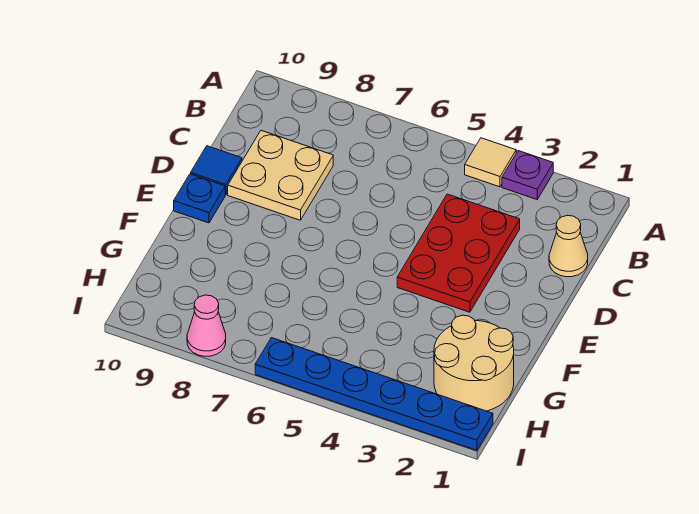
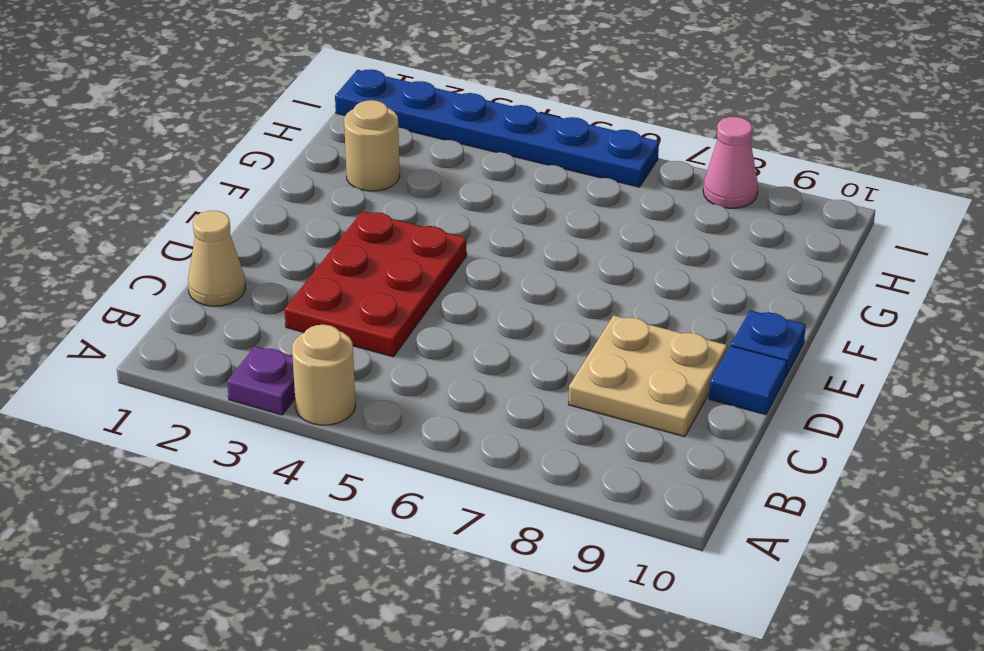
tan tile A4 level 1 -> tan round brick A4 level 1
tan round brick G1:H2 level 1 -> tan round brick G2 level 1

